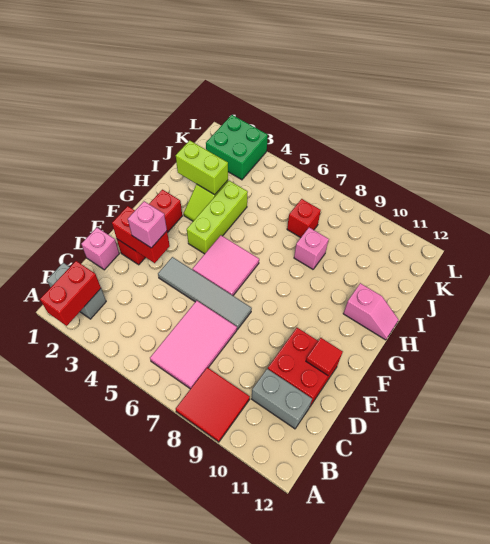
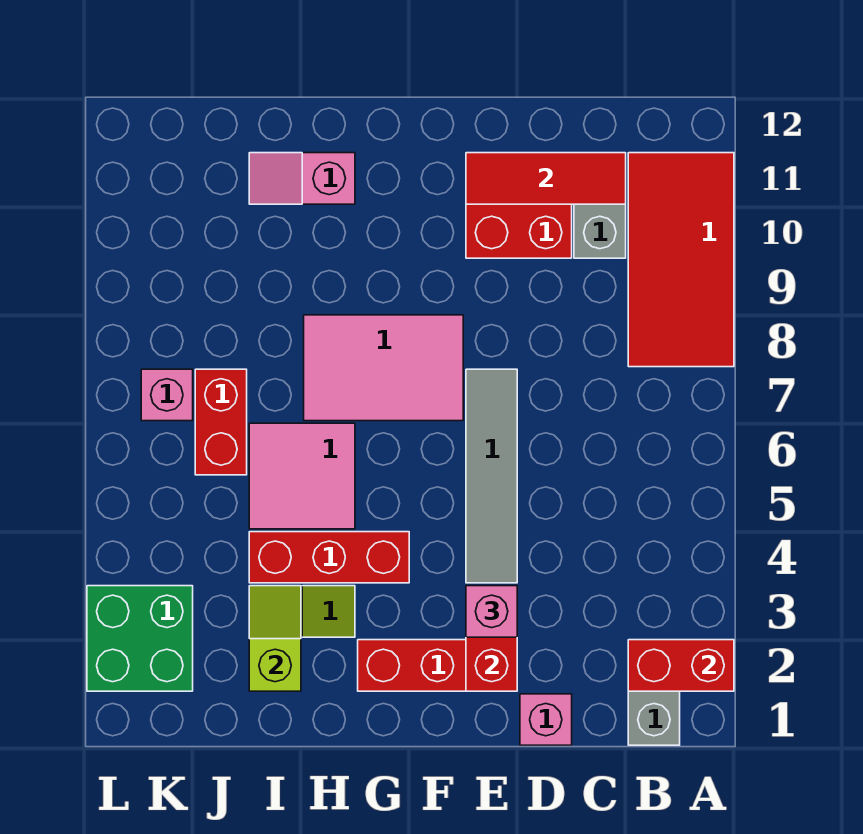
red tile A8:B9 level 1 -> red tile A8:B11 level 1
pink tile B6:D7 level 1 -> pink tile F7:H8 level 1
red tile E11 level 2 -> red tile C11:E11 level 2
pink tile F5:G6 level 1 -> pink tile H5:I6 level 1
lime brick G4:I4 level 1 -> red brick G4:I4 level 1
pink slope H11:H12 level 1 top 11 -> pink slope H11:I11 level 1 top H
lime brick I2:I3 level 2 -> lime slope I2:I3 level 2 top 2
pink brick I8 level 1 -> pink brick K7 level 1
red brick J7 level 1 -> red brick J6:J7 level 1

